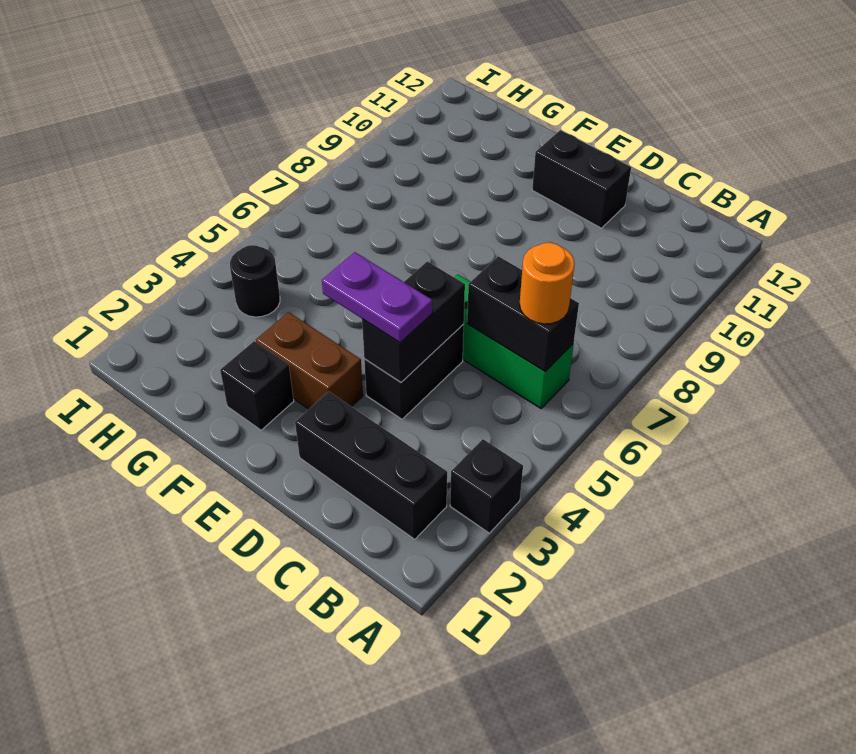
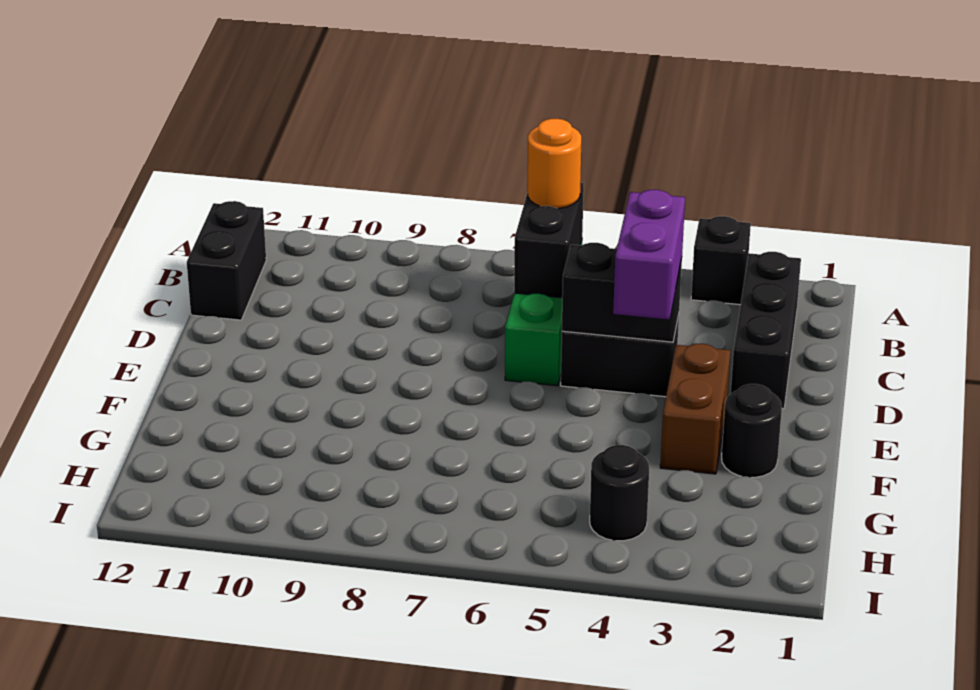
purple plate D4:E4 level 3 -> purple brick D4:E4 level 3
black brick D11:E11 level 1 -> black brick B12:C12 level 1
black brick F2 level 1 -> black round brick F2 level 1

